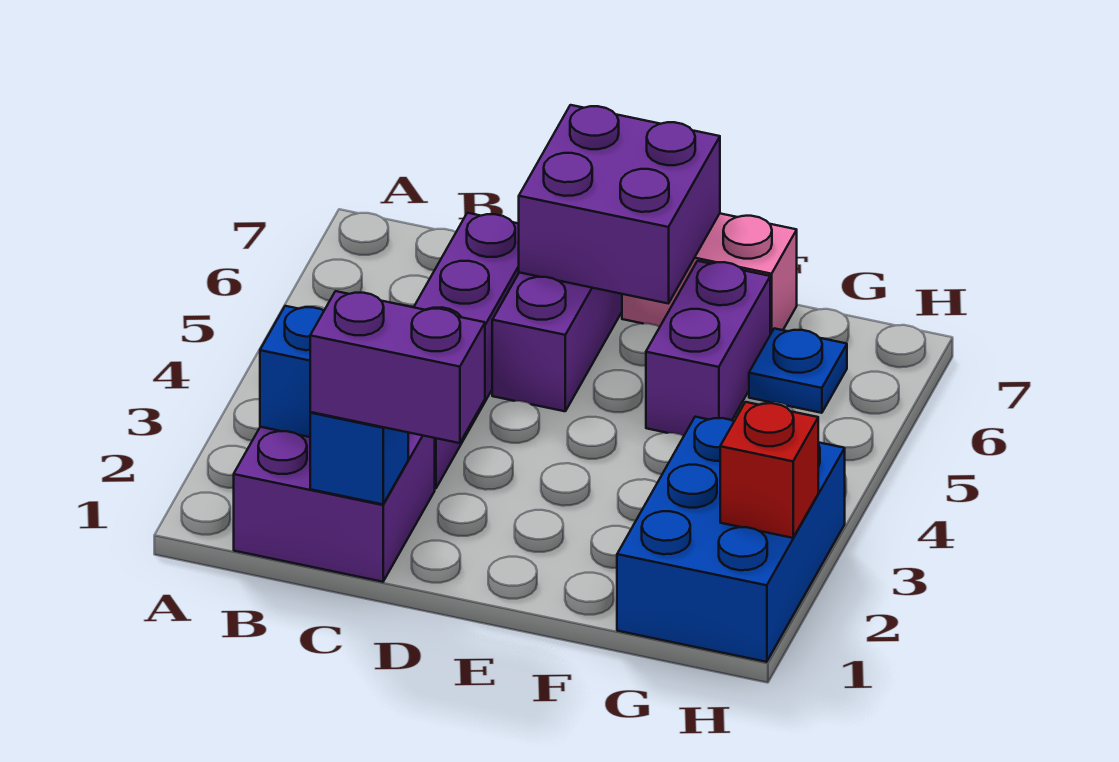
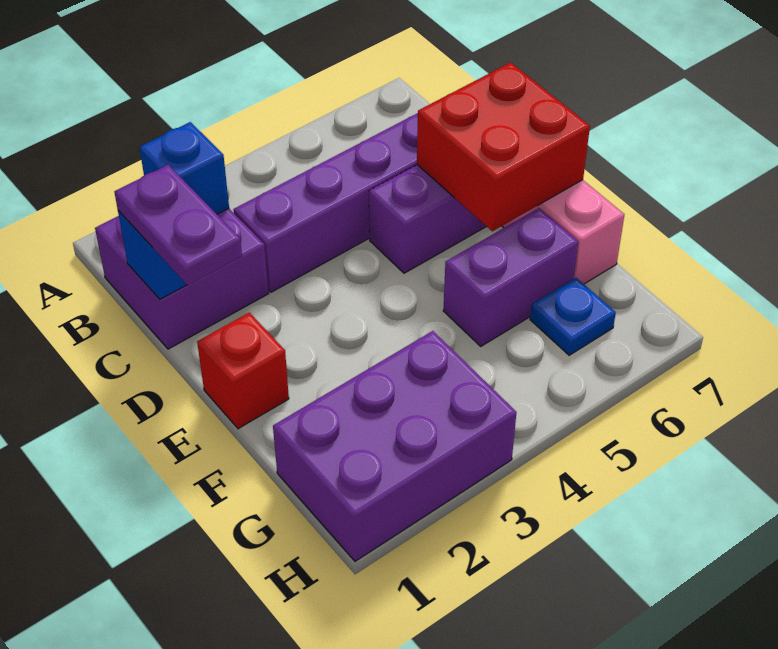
purple brick C1:D1 level 3 -> purple plate C1:D1 level 3
purple brick D6:E7 level 2 -> red brick D6:E7 level 2
blue brick G1:H3 level 1 -> purple brick G1:H3 level 1
red brick H2 level 2 -> red brick E1 level 1

